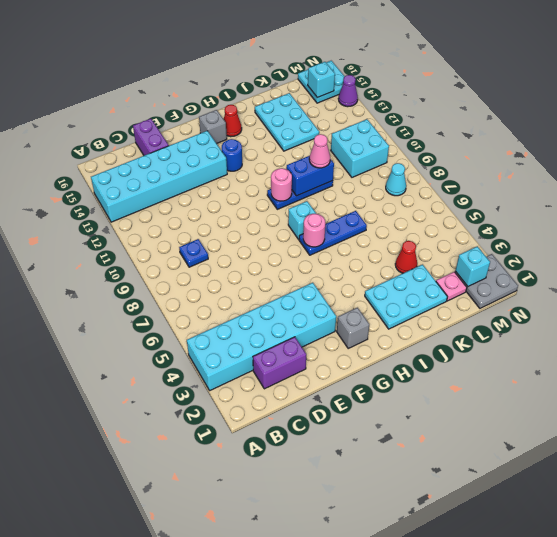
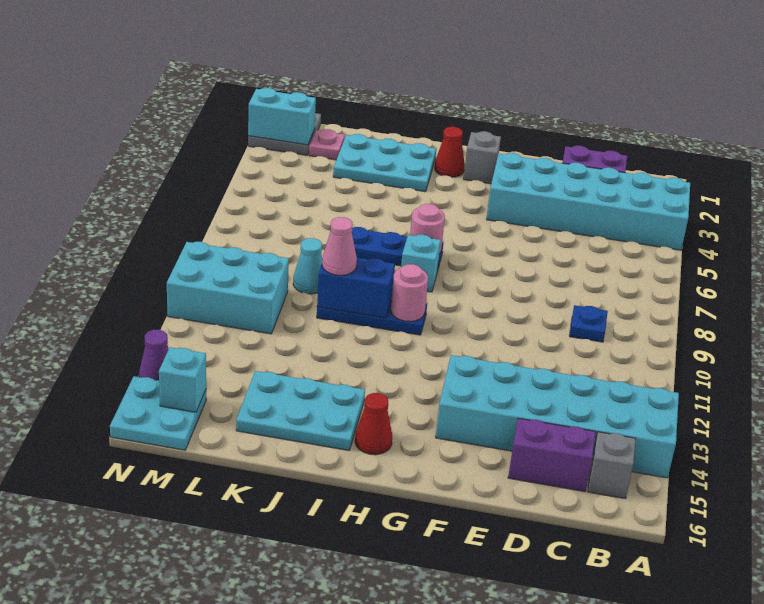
purple brick D15:D16 level 1 -> purple brick C15:D15 level 1
blue round brick G13 level 1 -> none
grey brick G15 level 1 -> grey brick B15 level 1
cyan plate J13:K15 level 1 -> cyan plate I14:K15 level 1
red cone K4 level 1 -> red cone H2 level 1
cyan brick L10:M11 level 1 -> cyan brick L10:N11 level 1
cyan brick M2 level 2 -> cyan brick M2:N2 level 2
cyan cone M8 level 1 -> cyan cone K9 level 1

